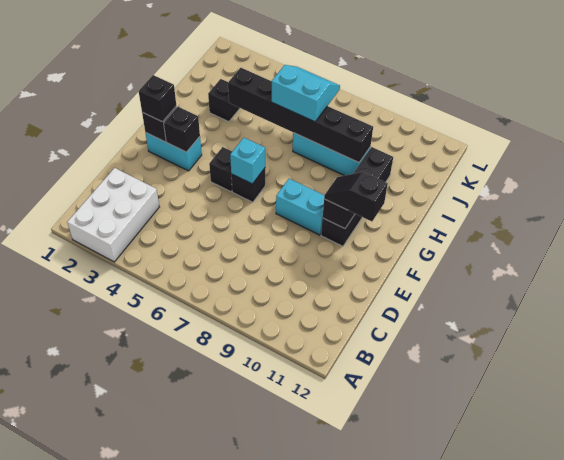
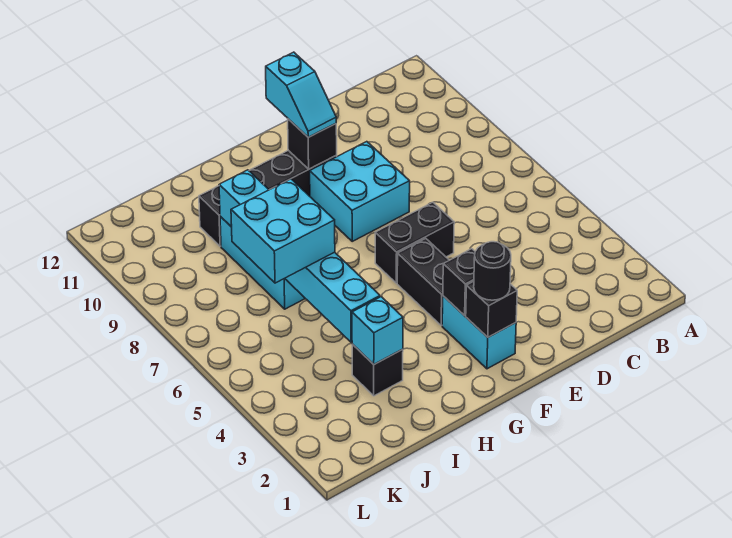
white brick A2:C3 level 1 -> none
black brick F2 level 3 -> black round brick F2 level 3
black brick F5 level 1 -> black brick F4:F5 level 1
black brick F6 level 1 -> black brick E6:F6 level 1
cyan brick F6 level 2 -> cyan brick I3 level 2
cyan brick F8:F9 level 1 -> cyan brick E8:F9 level 1
black slope F10:F11 level 3 top 11 -> cyan slope F10:F11 level 3 top 11
black brick I4:I9 level 2 -> cyan brick I4:I9 level 2
cyan slope I6:J7 level 3 top I -> cyan brick I6:J7 level 3

